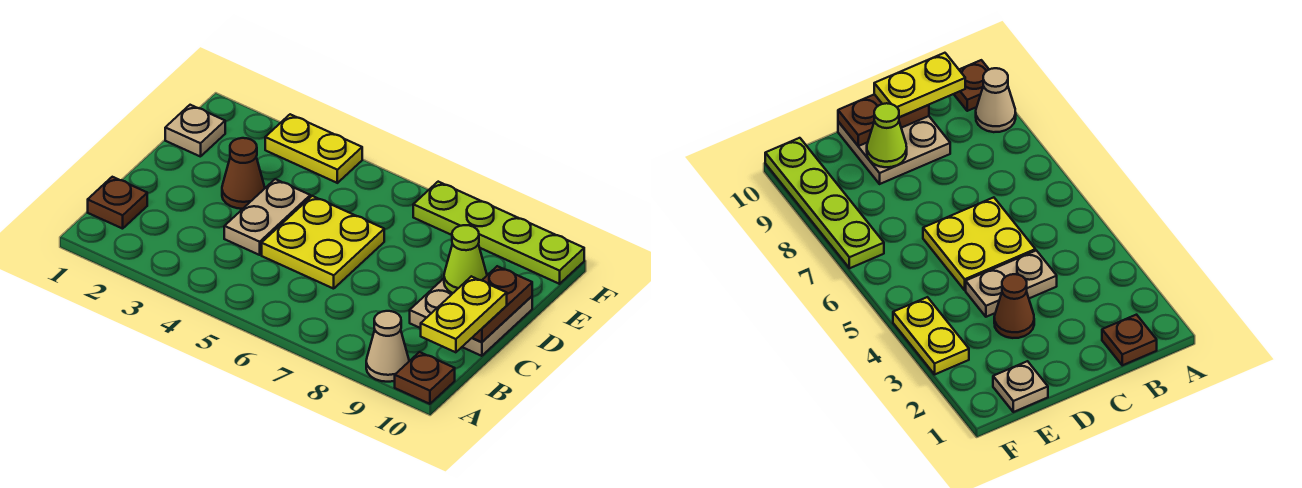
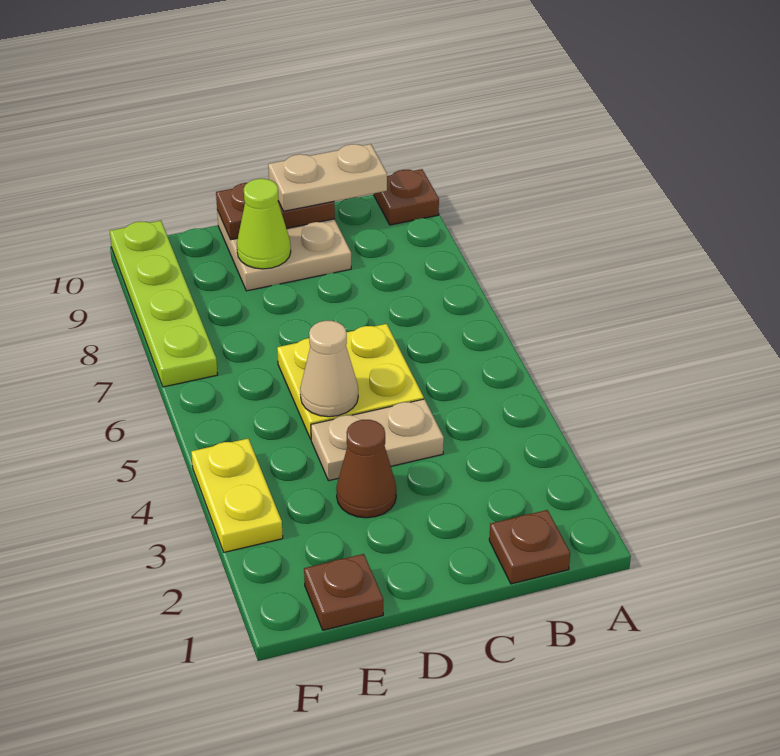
tan cone A9 level 1 -> tan cone D5 level 2
yellow plate B10:C10 level 3 -> tan plate B10:C10 level 3
tan plate E1 level 1 -> brown plate E1 level 1

